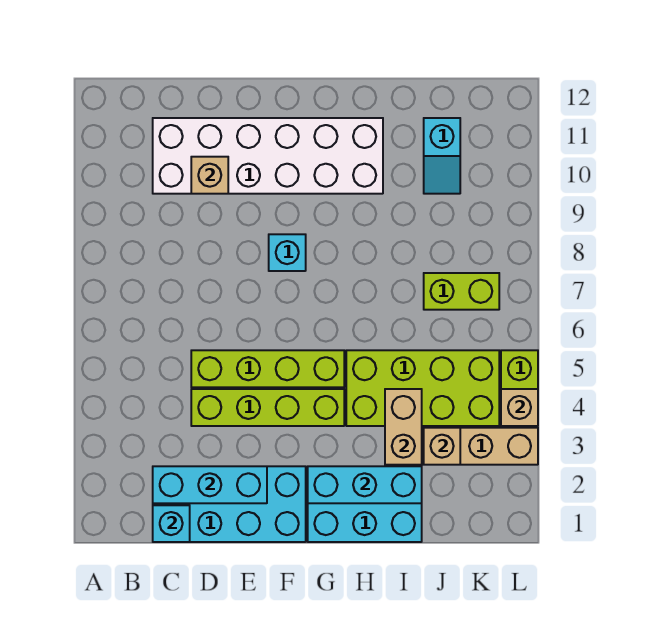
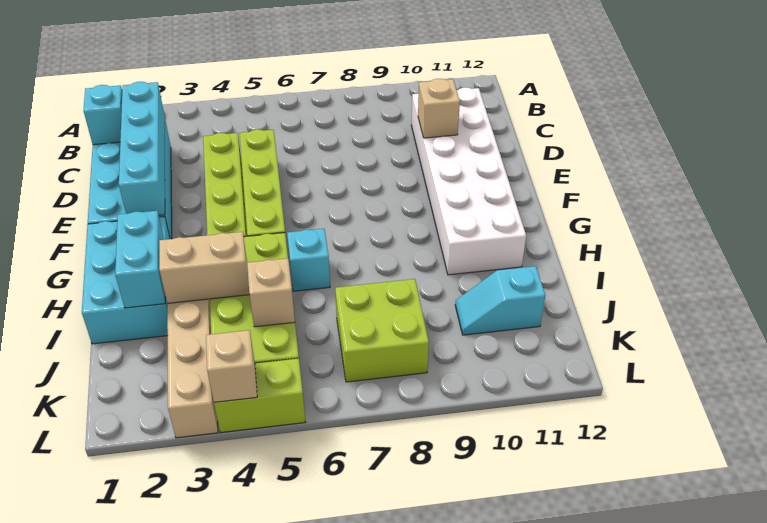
cyan brick C2:E2 level 2 -> cyan brick C2:F2 level 2
cyan brick F8 level 1 -> cyan brick H6 level 1
cyan brick G2:I2 level 2 -> cyan brick H2:I2 level 2
tan brick J3 level 2 -> tan brick J5 level 2
lime brick J7:K7 level 1 -> lime brick J7:K8 level 1

